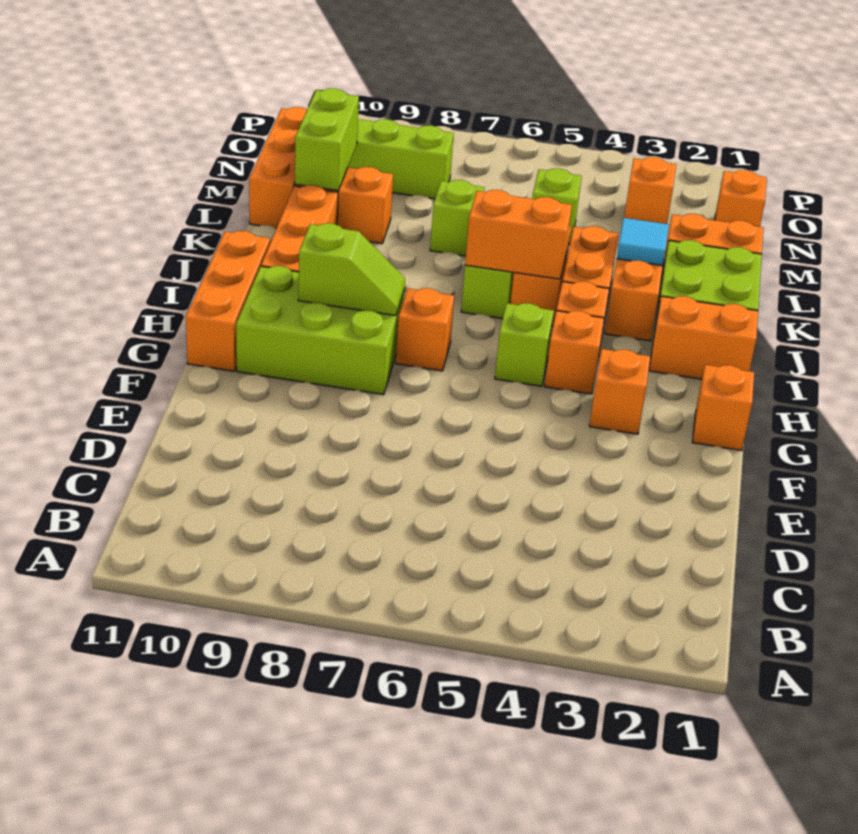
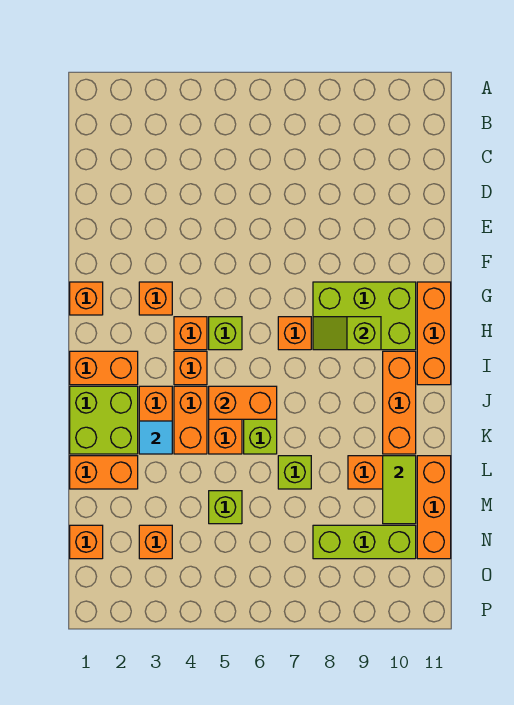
lime brick L10:M10 level 2 -> lime tile L10:M10 level 2

